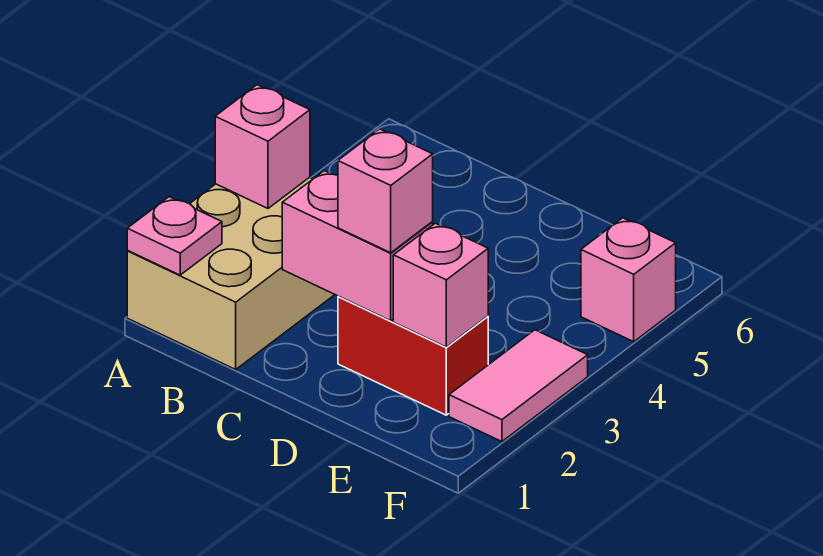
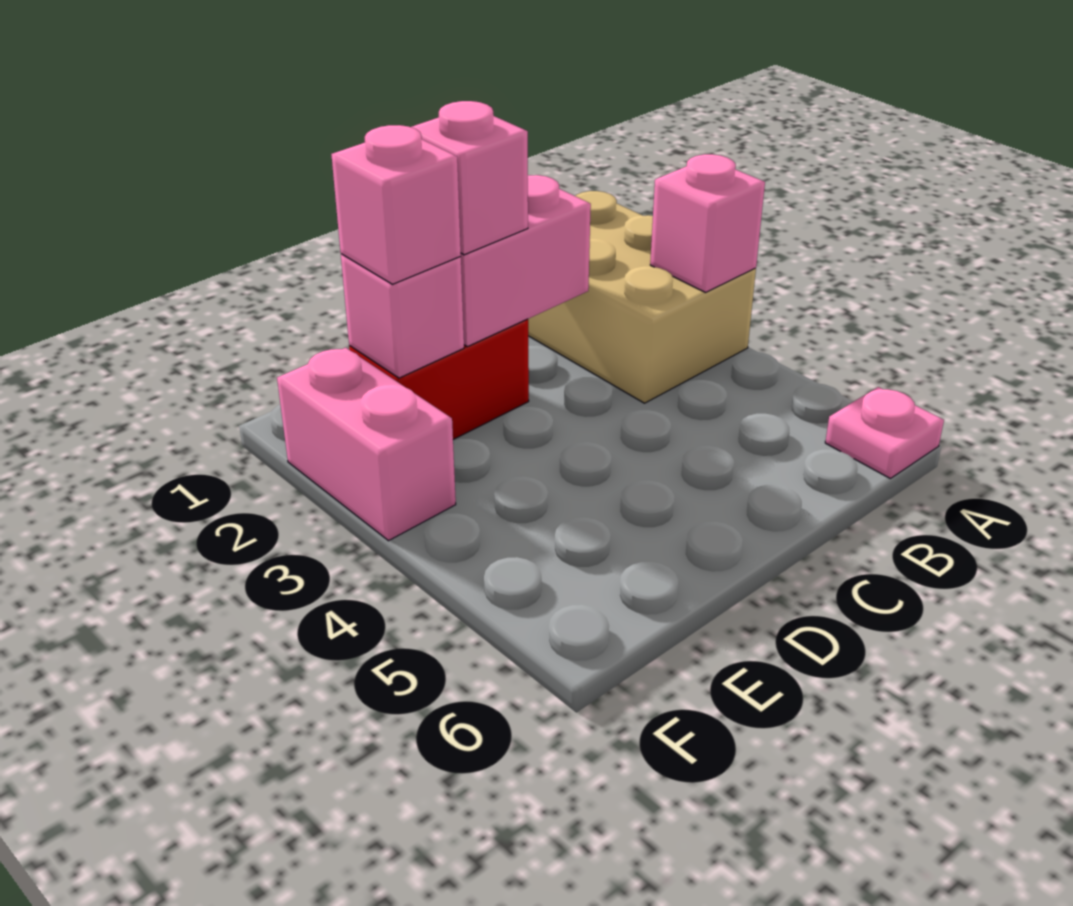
pink plate A1 level 2 -> pink plate A6 level 1
pink tile F2:F3 level 1 -> pink brick F2:F3 level 1
pink brick F5 level 1 -> pink brick E2 level 3

